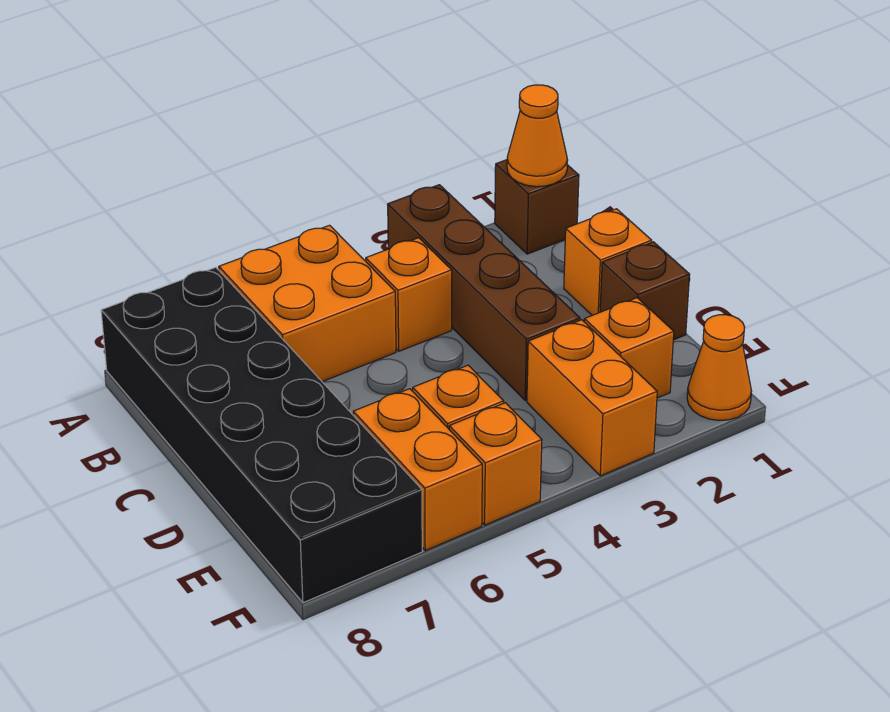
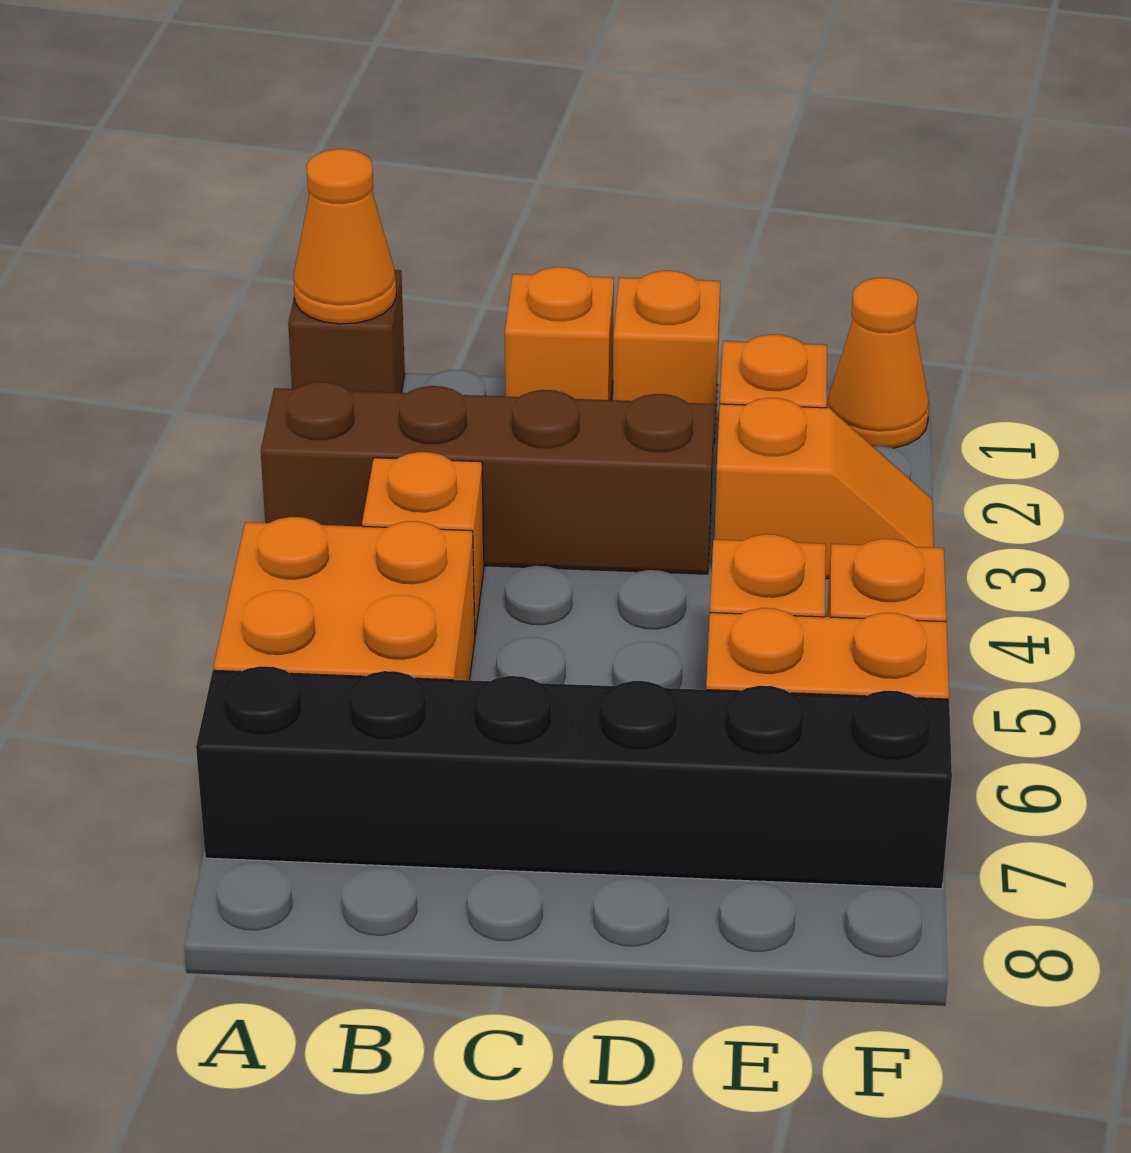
black brick A7:F8 level 1 -> black brick A7:F7 level 1
brown brick D1 level 1 -> orange brick D1 level 1
orange brick E3:F3 level 1 -> orange slope E3:F3 level 1 top E

